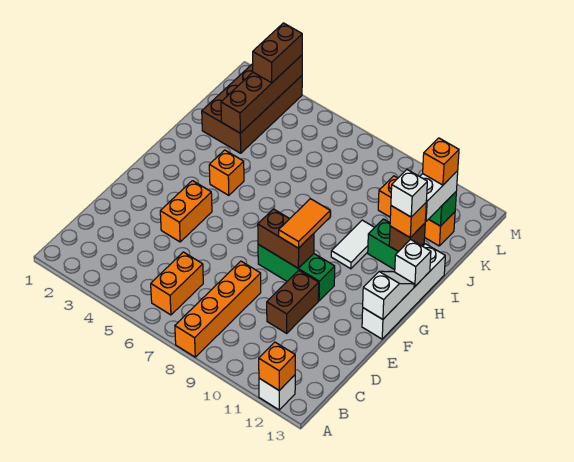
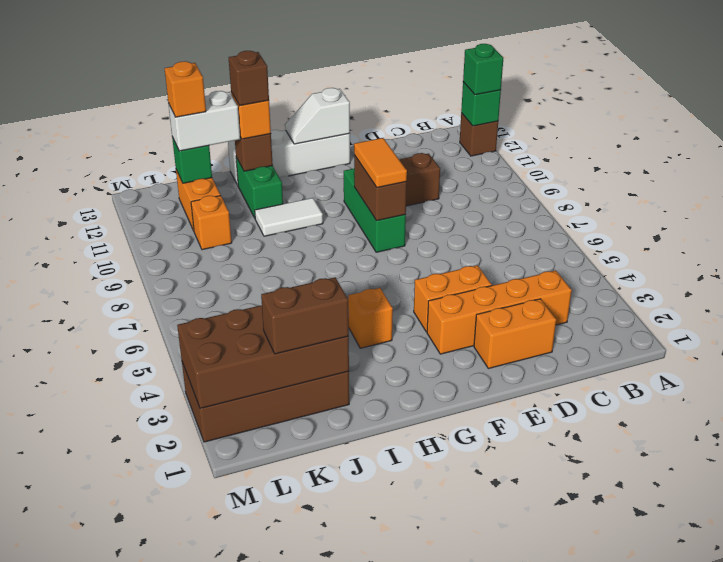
orange brick A8:D8 level 1 -> orange brick C3:F3 level 1
white brick A12 level 1 -> brown brick A12 level 1
orange brick A12 level 2 -> green brick A12 level 2
none -> green brick A12 level 3
orange brick B6:C6 level 1 -> orange brick D2:E2 level 1
orange tile F9:G9 level 3 -> orange tile F8:F9 level 3
white brick H13 level 2 -> none
white brick I12 level 4 -> brown brick I12 level 4
brown brick J3:M3 level 2 -> brown brick J2:M3 level 2
brown brick L3:M3 level 3 -> brown brick J2:K2 level 3

